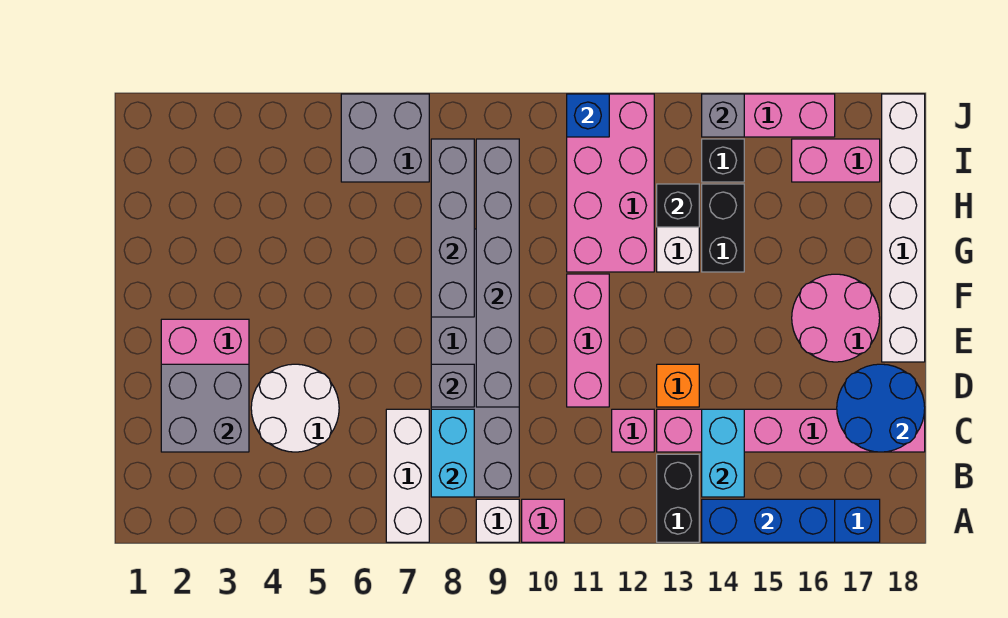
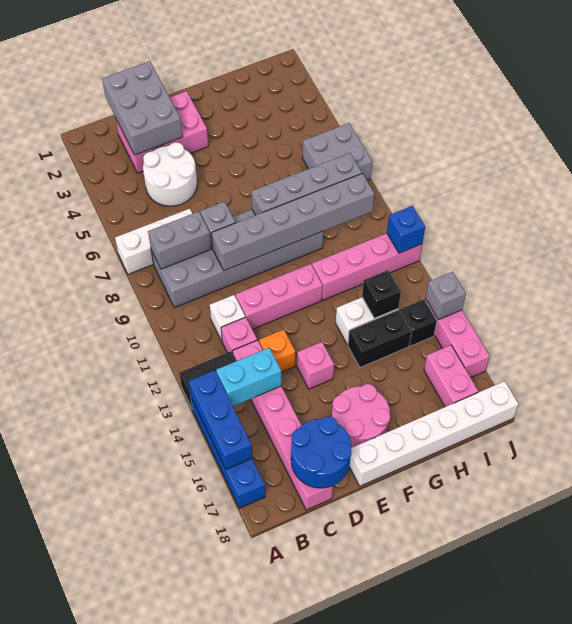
white brick A9 level 1 -> white brick C11 level 1
pink brick A10 level 1 -> pink brick E14 level 1
cyan brick B8:C8 level 2 -> grey brick B8:C8 level 2
grey brick C2:D3 level 2 -> grey brick C1:D3 level 2
pink brick G11:J12 level 1 -> pink brick G11:J11 level 1

